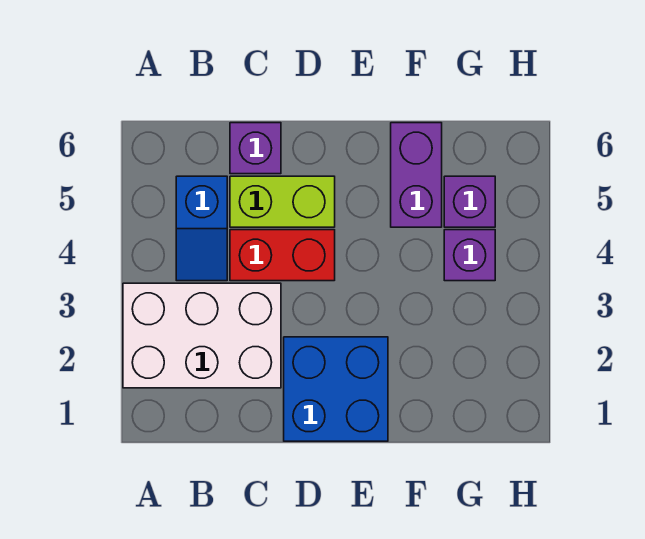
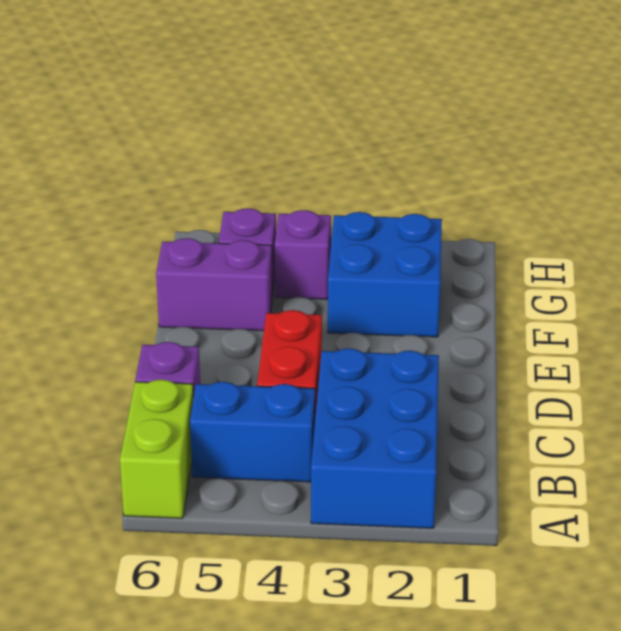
white brick A2:C3 level 1 -> blue brick A2:C3 level 1
blue slope B4:B5 level 1 top 5 -> blue brick B4:B5 level 1
lime brick C5:D5 level 1 -> lime brick A6:B6 level 1
blue brick D1:E2 level 1 -> blue brick F2:G3 level 1

